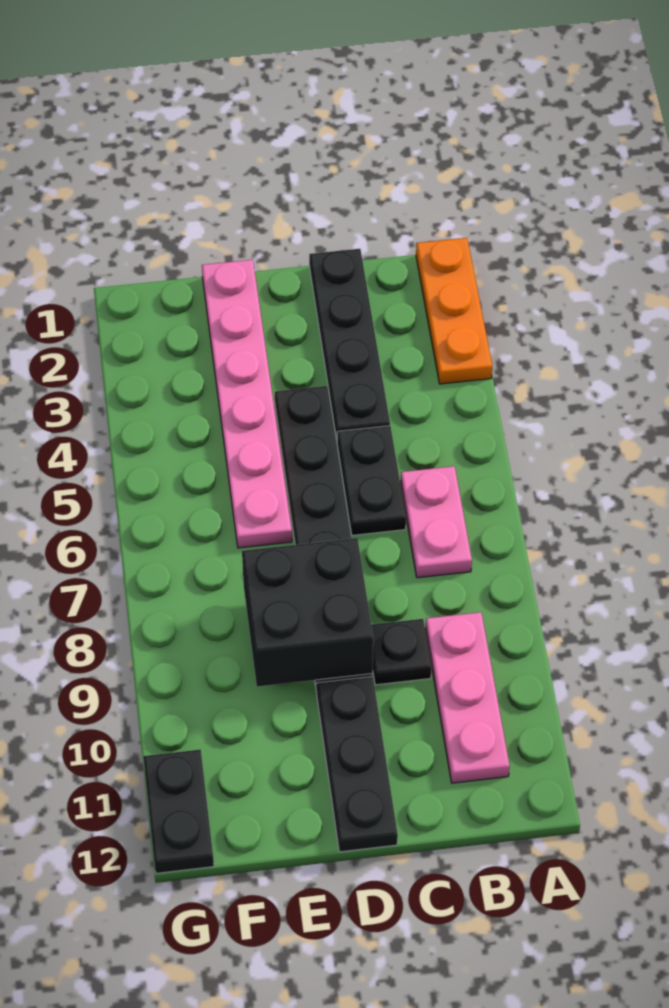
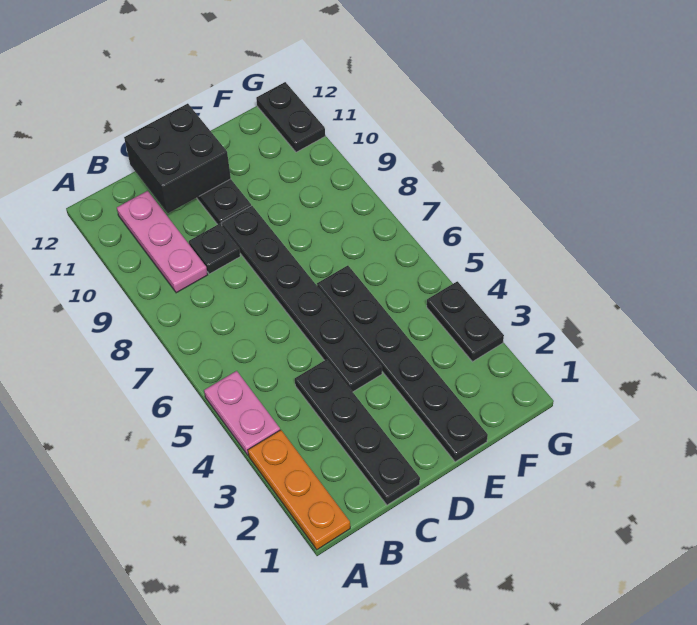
pink plate B6:B7 level 1 -> pink plate A4:A5 level 1
black plate C5:C6 level 1 -> black plate G3:G4 level 1
black brick D8:E9 level 2 -> black brick C11:D12 level 2
pink plate E1:E6 level 1 -> black plate E1:E6 level 1

